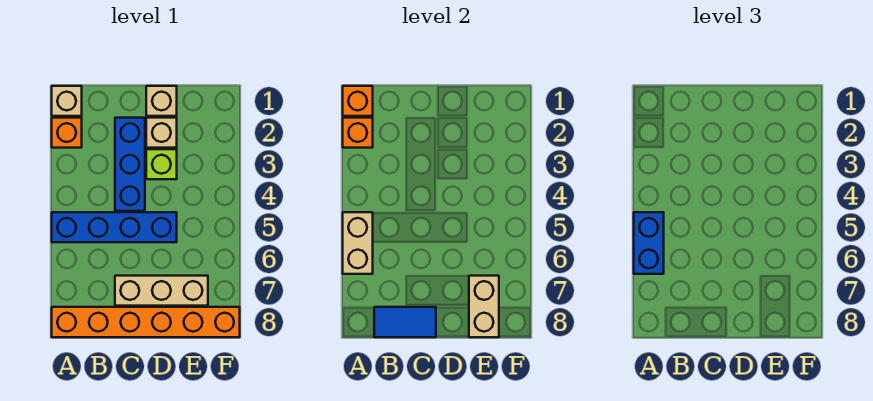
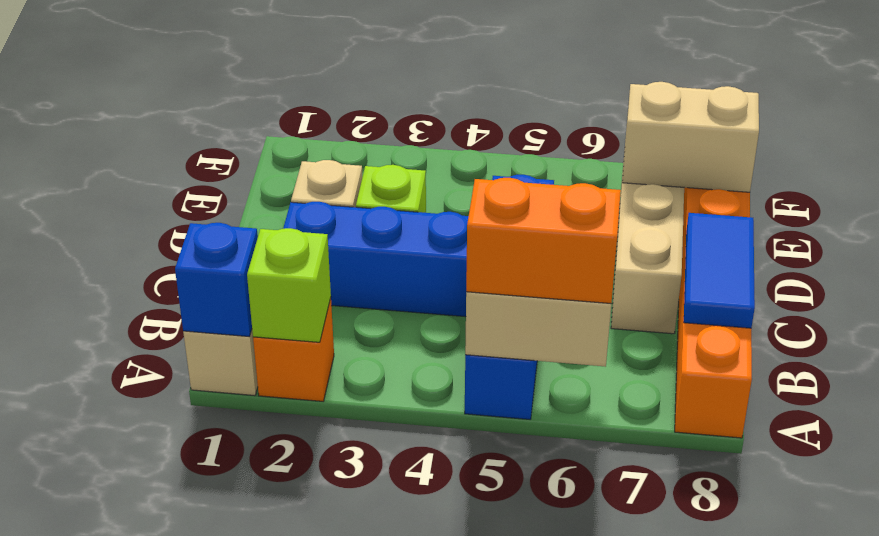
orange brick A1 level 2 -> blue brick A1 level 2
orange brick A2 level 2 -> lime brick A2 level 2
blue brick A5:A6 level 3 -> orange brick A5:A6 level 3
tan brick D1 level 1 -> none

